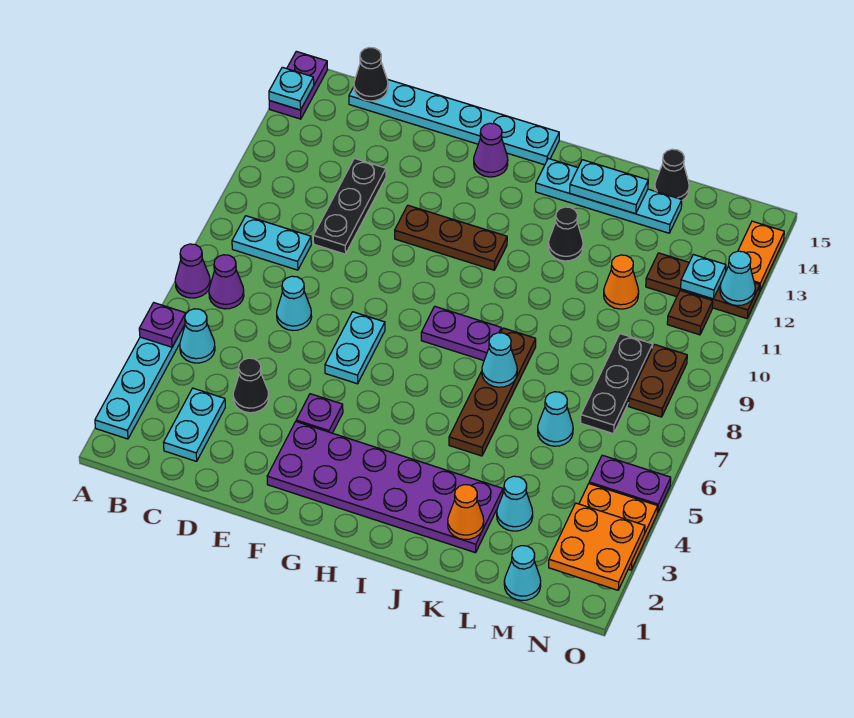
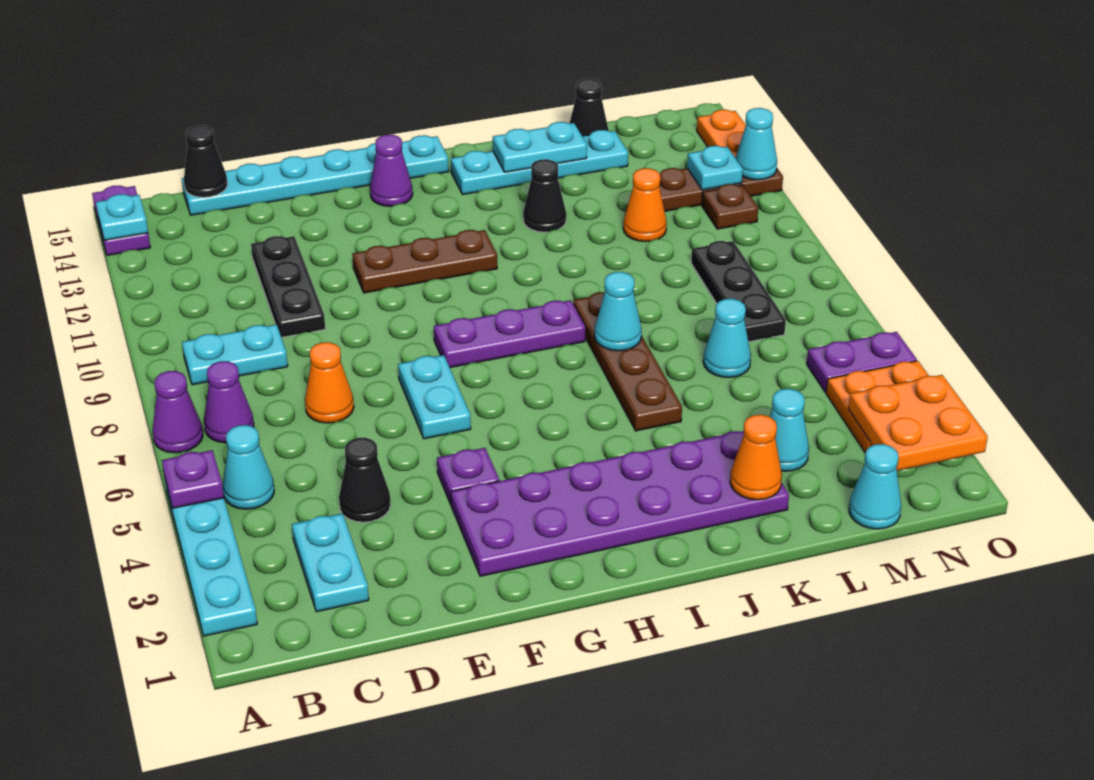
cyan cone D7 level 1 -> orange cone D7 level 1
purple plate H8:I8 level 1 -> purple plate G8:I8 level 1
brown plate N8:N9 level 1 -> none

